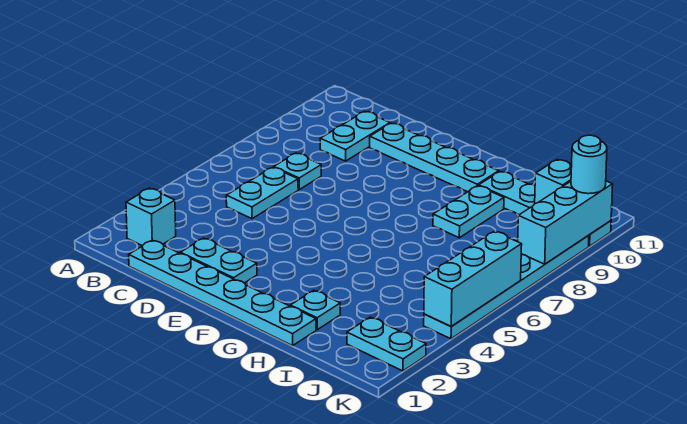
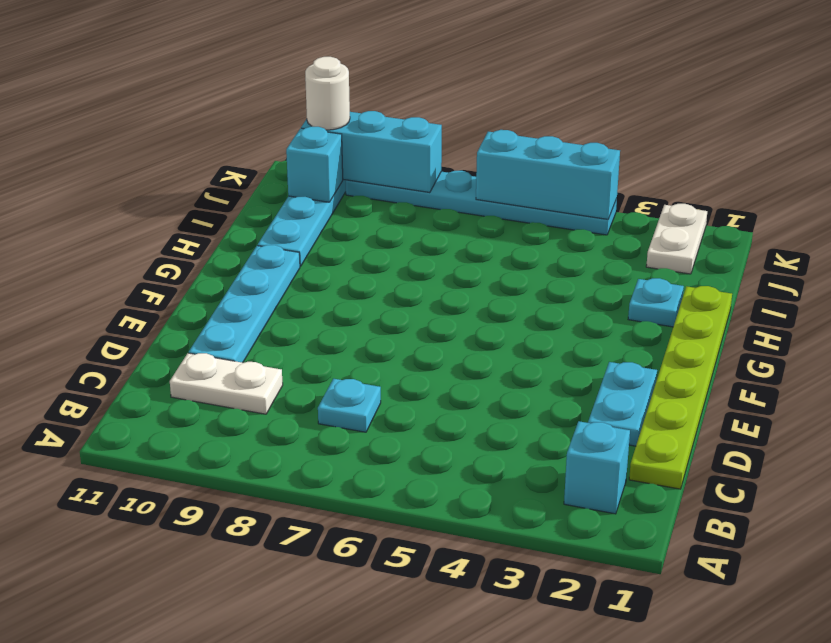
cyan plate C1:H1 level 1 -> lime plate C1:H1 level 1
cyan plate C5:C6 level 1 -> none
cyan plate C9:C10 level 1 -> white plate C9:C10 level 1
cyan plate H8:H9 level 1 -> none
cyan plate J2:K2 level 1 -> white plate J2:K2 level 1
cyan round brick K10 level 3 -> white round brick K10 level 3

